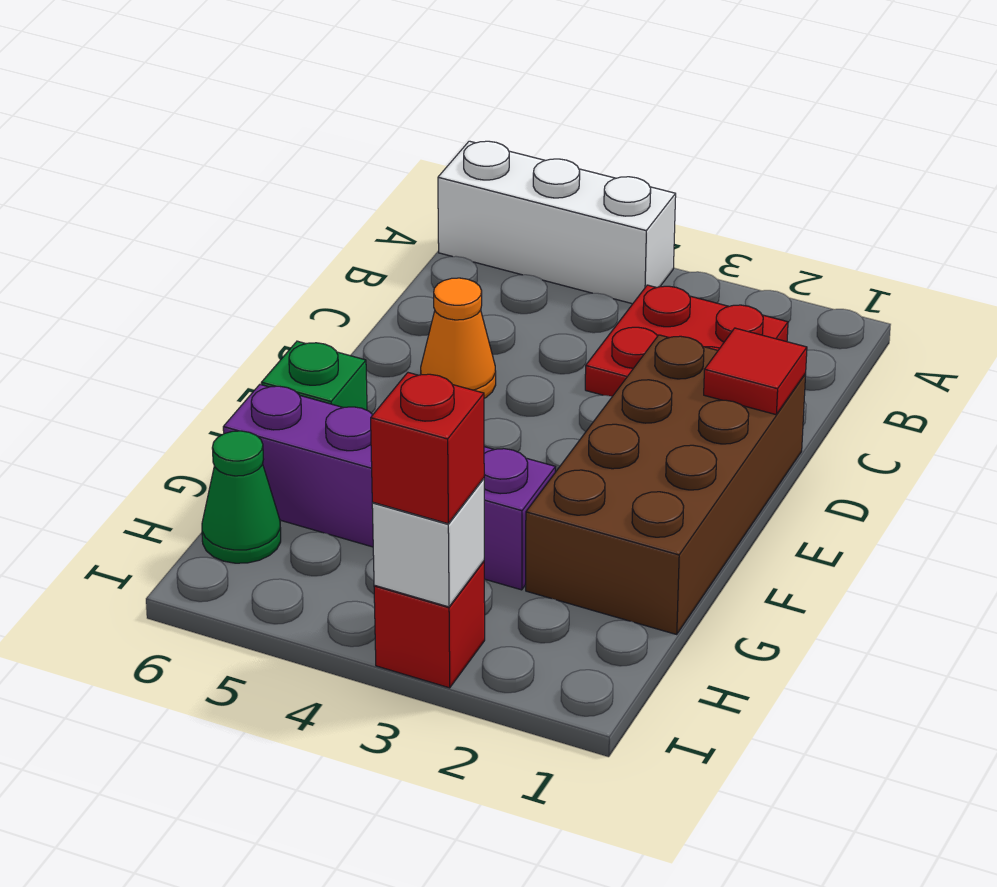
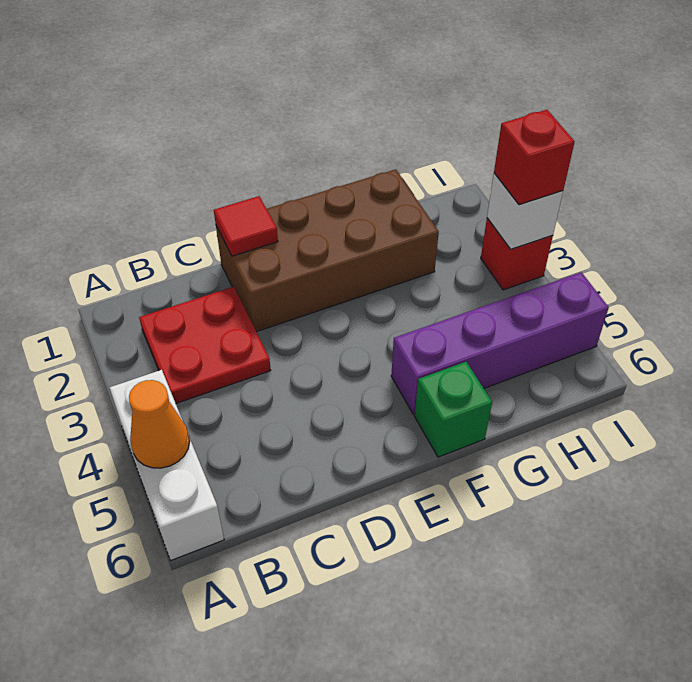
orange cone D5 level 1 -> orange cone A5 level 2
purple brick G3:G6 level 1 -> purple brick F5:I5 level 1
green cone H6 level 1 -> none

